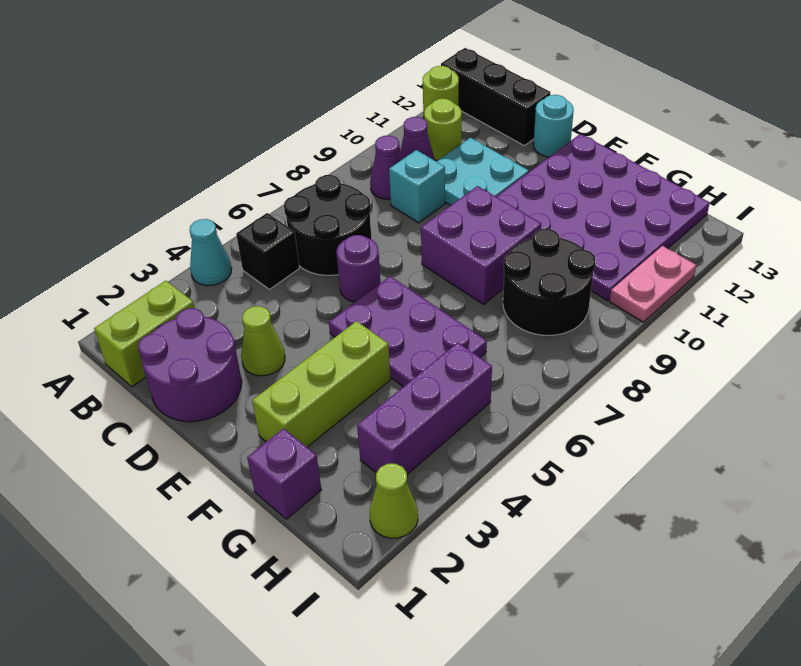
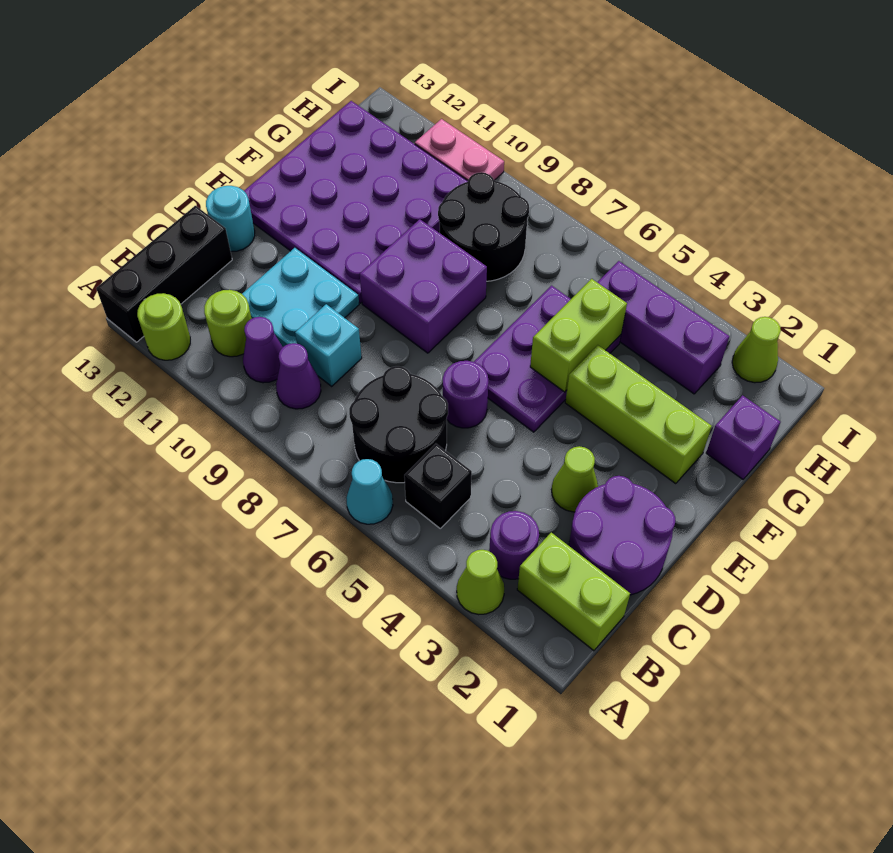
none -> lime cone A3 level 1
cyan cone A4 level 1 -> cyan cone A6 level 1
none -> purple round brick B3 level 1
none -> lime brick F5:G5 level 2

